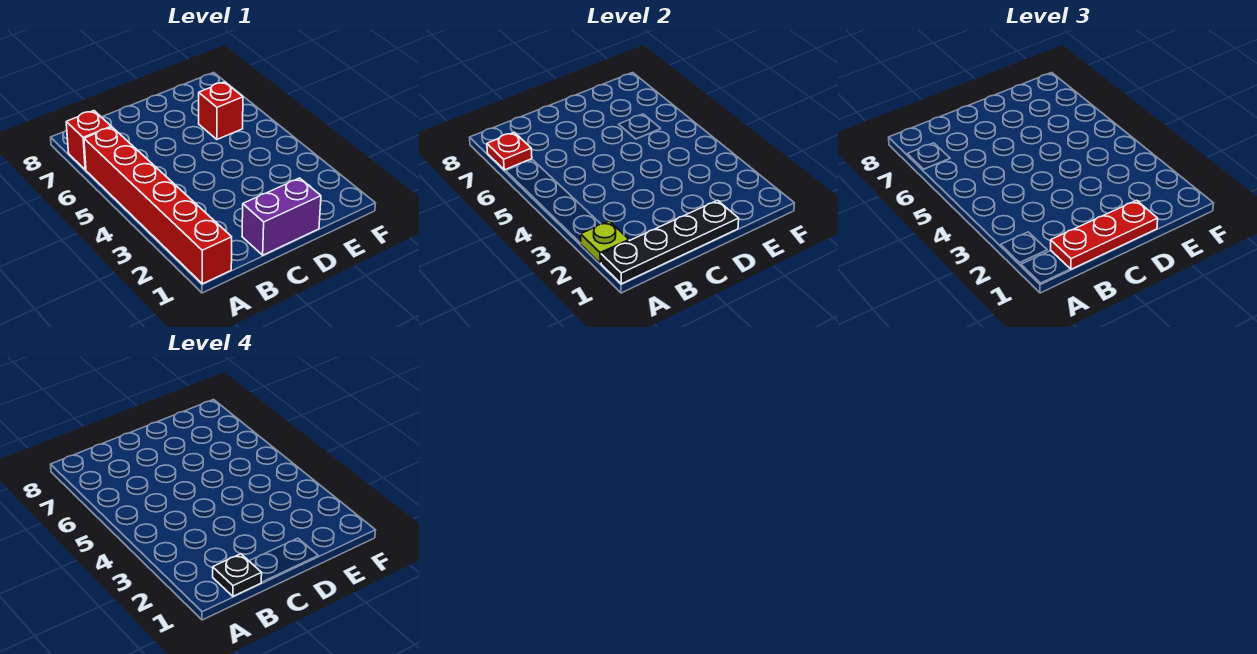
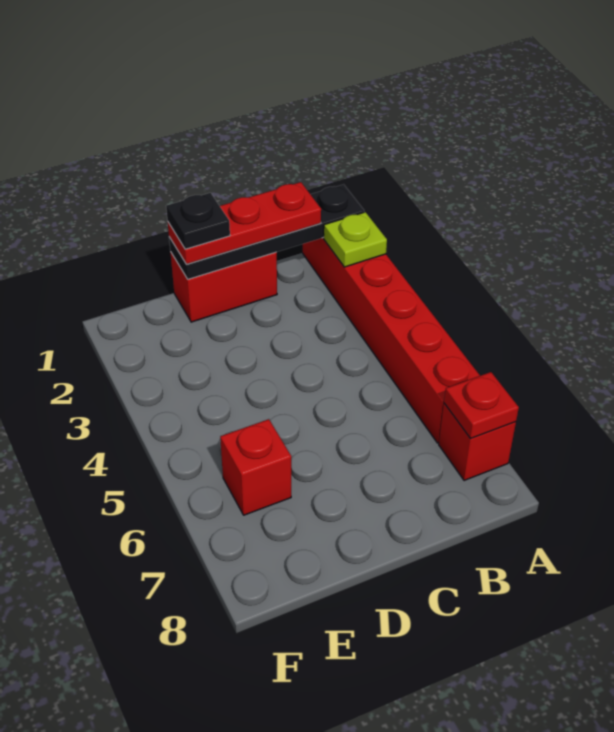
black plate B1 level 4 -> black plate D1 level 4
purple brick C1:D1 level 1 -> red brick C1:D1 level 1

